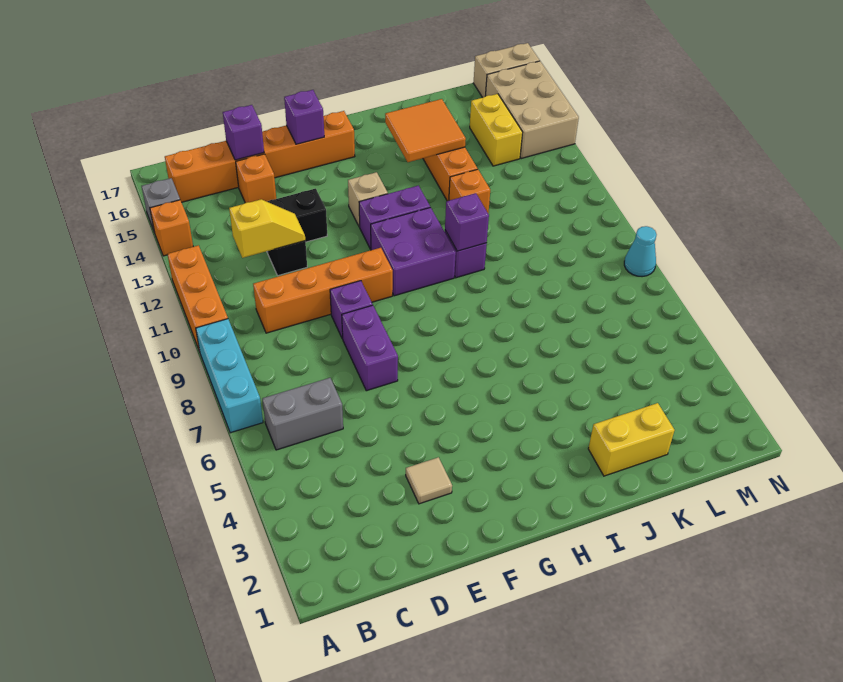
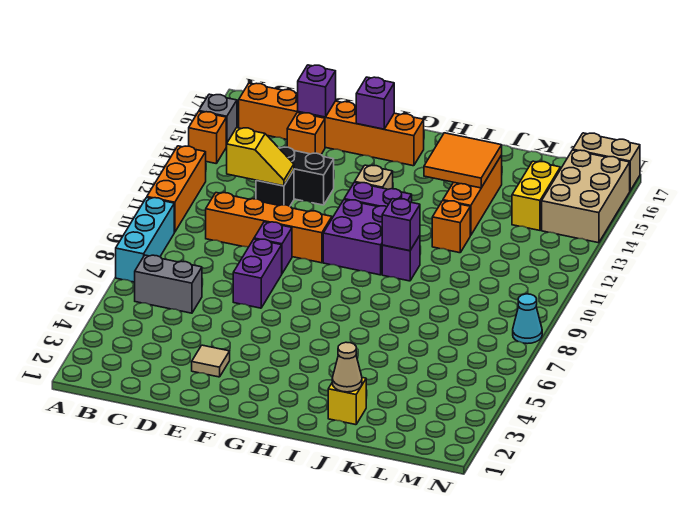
yellow brick J2:K2 level 1 -> yellow brick J2 level 1
none -> tan cone J2 level 2

